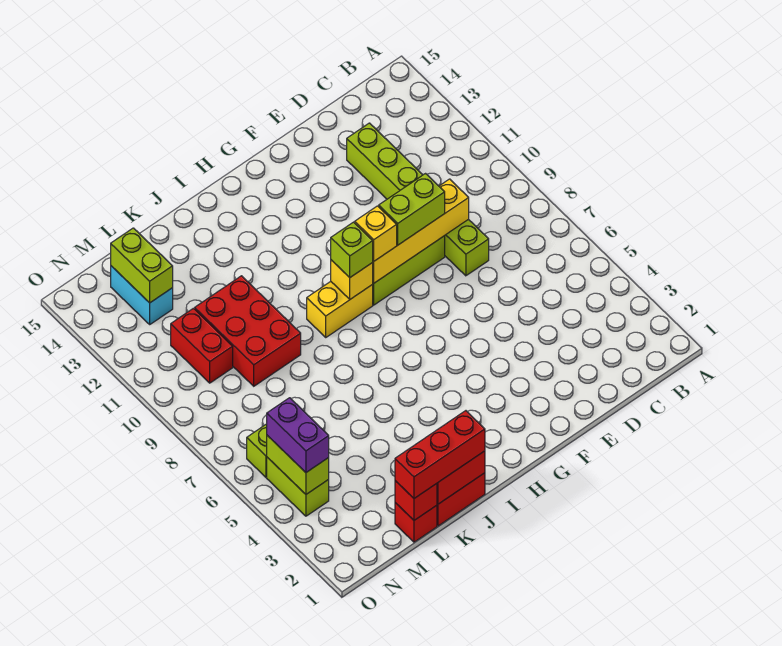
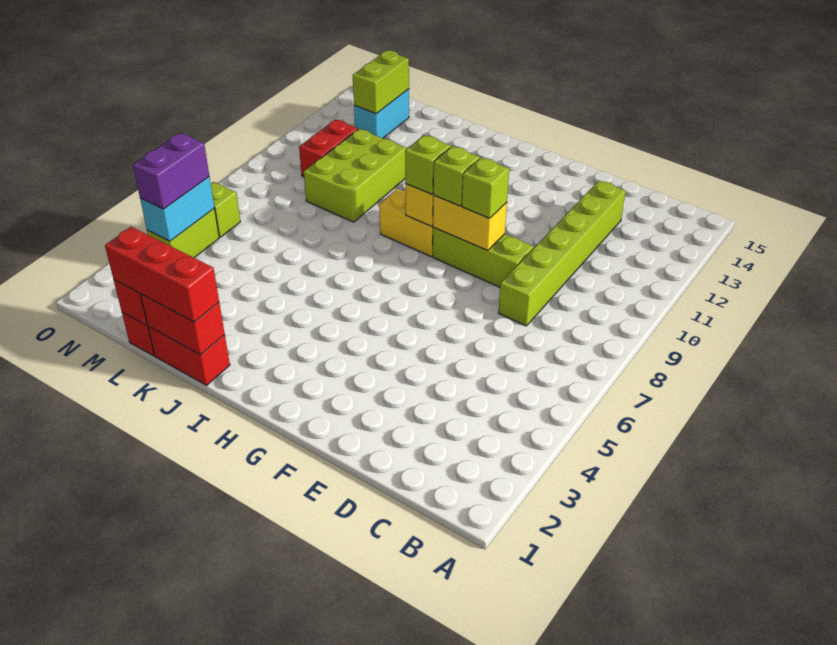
yellow brick D9:G9 level 2 -> yellow brick F9:G9 level 2
lime brick E9:F9 level 3 -> lime brick F9 level 3
yellow brick G9 level 3 -> lime brick G9 level 3
red brick K9:L11 level 1 -> lime brick K9:L11 level 1
lime brick N4:N5 level 2 -> cyan brick N4:N5 level 2

